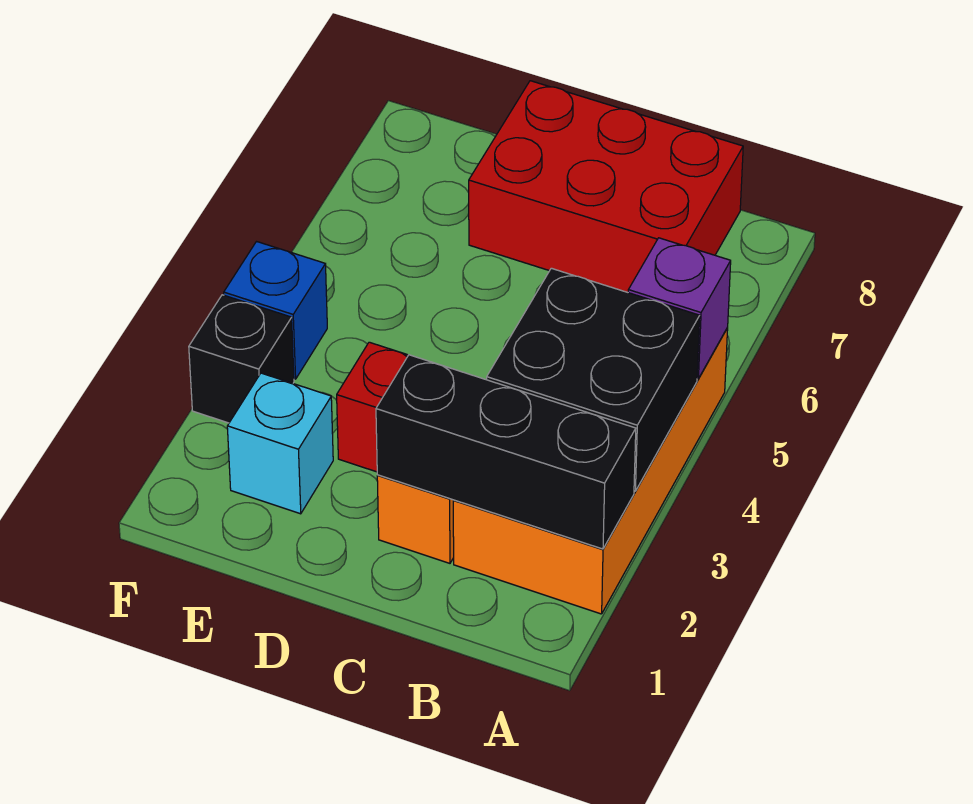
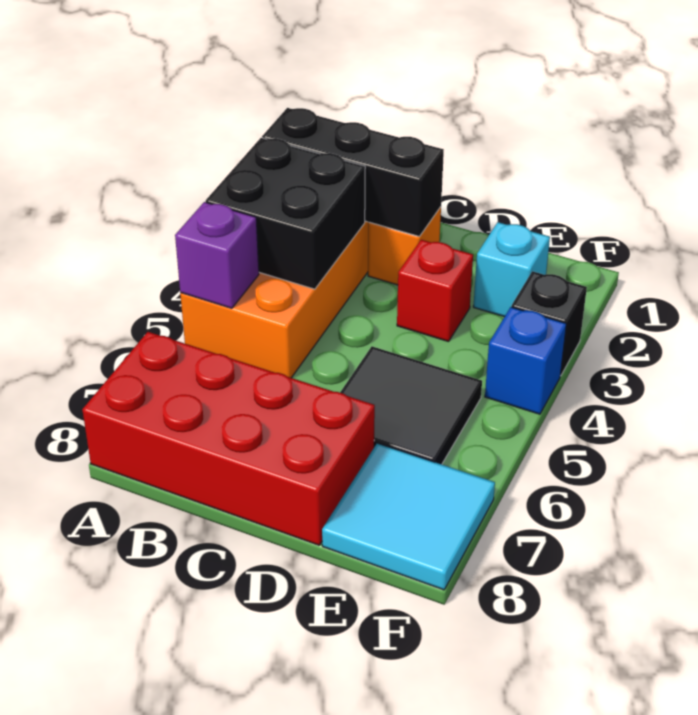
red brick B7:D8 level 1 -> red brick A7:D8 level 1
none -> black tile D5:E6 level 1
none -> cyan tile E7:F8 level 1

